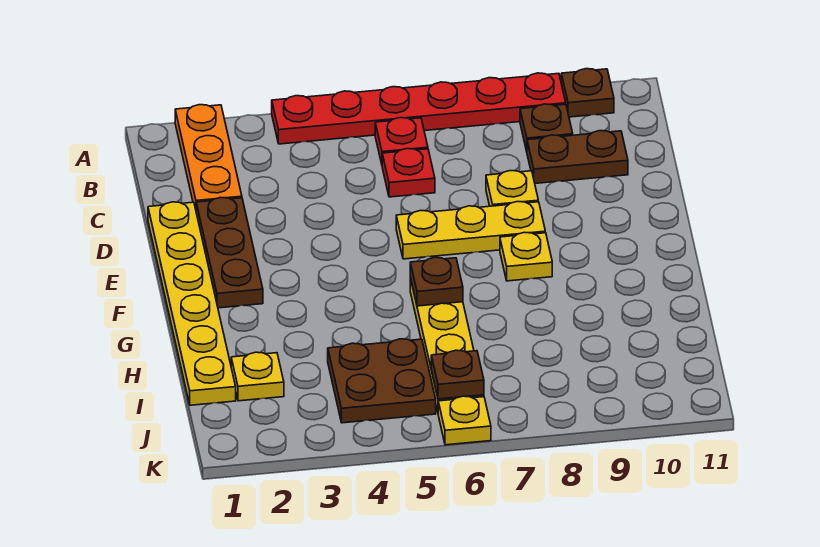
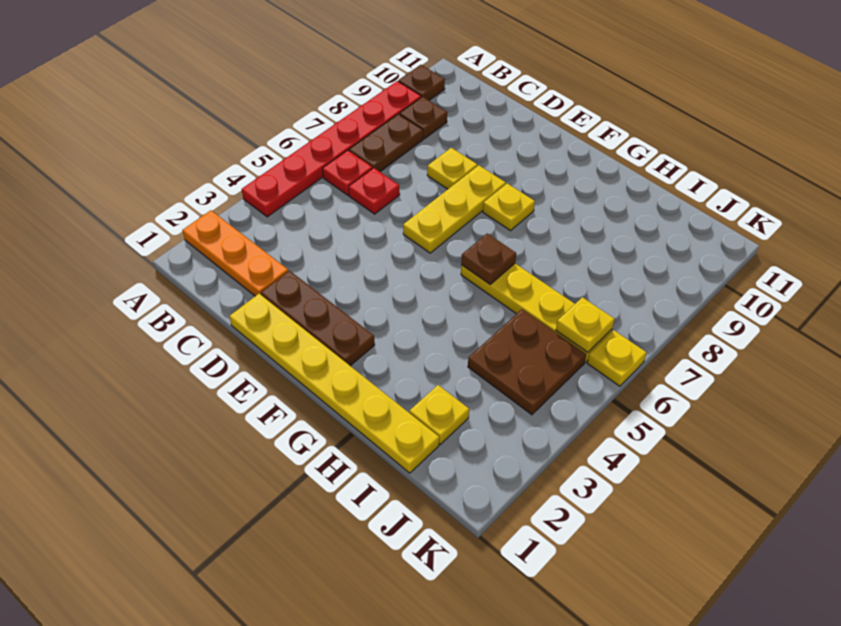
brown plate C9:C10 level 1 -> brown plate B7:B8 level 1
brown plate J6 level 2 -> yellow plate J6 level 2

